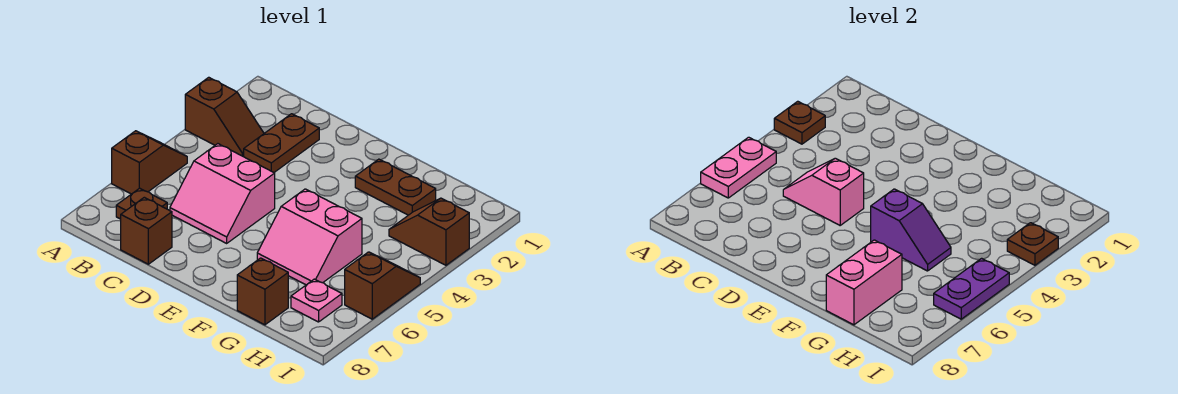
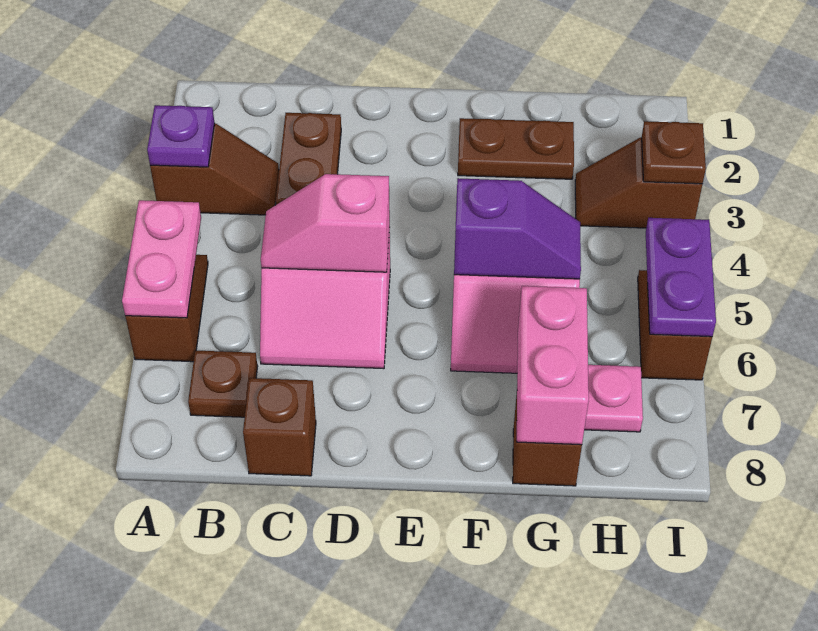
brown plate A3 level 2 -> purple plate A3 level 2

